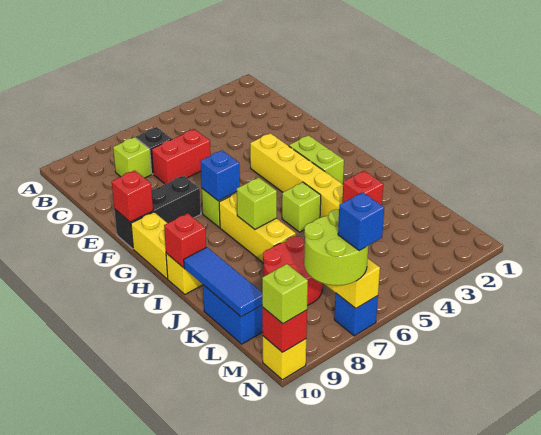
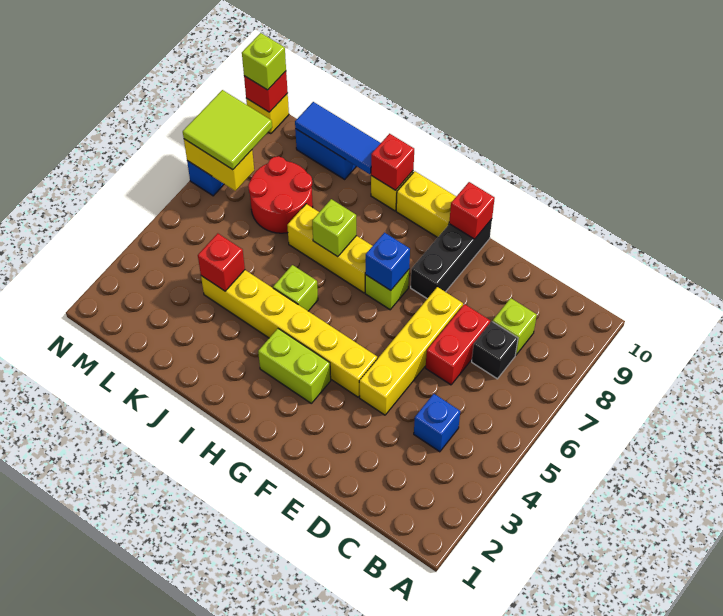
none -> yellow brick E4:E7 level 1
lime round brick M7:N8 level 3 -> lime tile M7:N8 level 3
blue brick N7 level 4 -> blue brick C4 level 1

